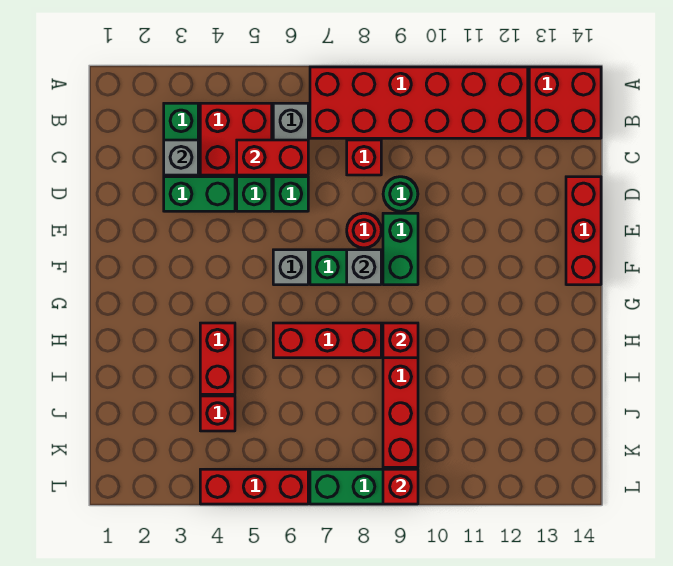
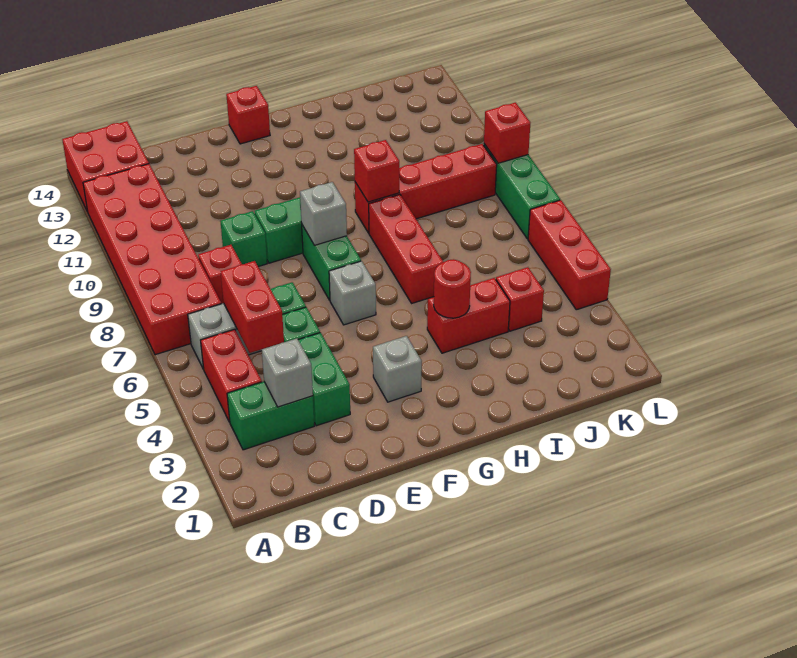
red brick B4:C5 level 1 -> red brick B4:B5 level 1
green round brick D9 level 1 -> green brick D9 level 1
red brick D14:F14 level 1 -> red brick F14 level 1
red round brick E8 level 1 -> red round brick H4 level 2
none -> grey brick F3 level 1

